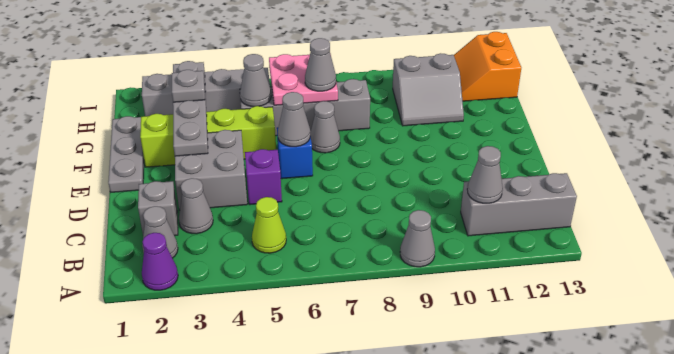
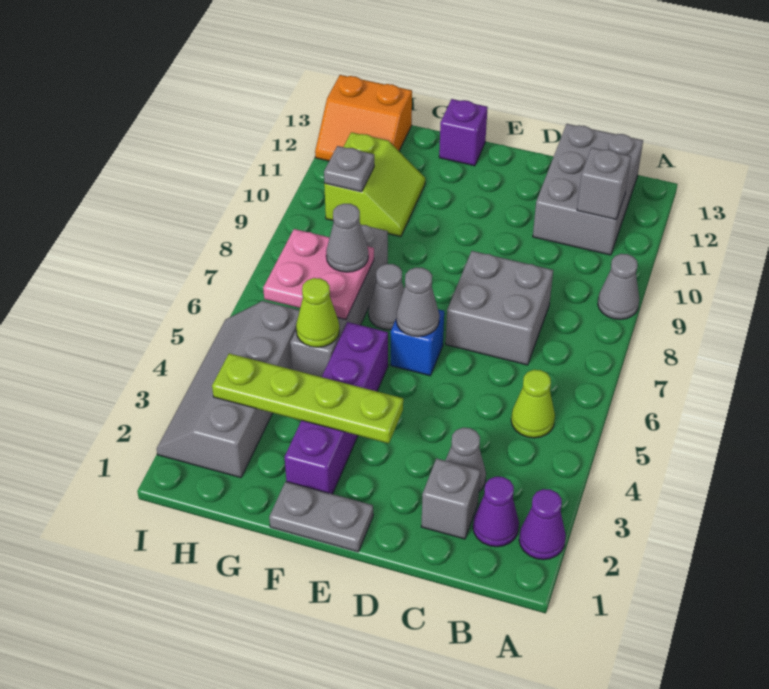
grey cone B2 level 1 -> purple cone B2 level 1
grey brick B11:B13 level 1 -> grey brick B11:C13 level 1
grey cone B11 level 2 -> grey brick B11 level 2
grey brick D3:E4 level 1 -> grey brick C7:D8 level 1
purple brick D5 level 1 -> purple brick F13 level 1
grey plate E1:G1 level 1 -> grey plate E1:F1 level 1
grey plate E3:H3 level 2 -> lime plate E3:H3 level 2
lime brick F2:F5 level 1 -> purple brick F2:F5 level 1
grey plate G3 level 3 -> grey plate H10 level 2
grey cone G5 level 2 -> lime cone G5 level 2
grey slope G10:H11 level 1 top H -> lime slope G10:H11 level 1 top H

